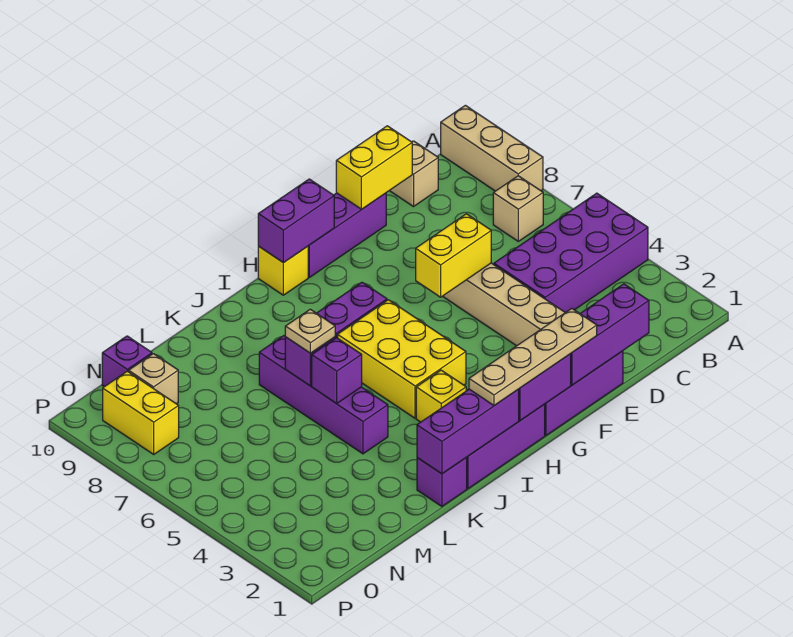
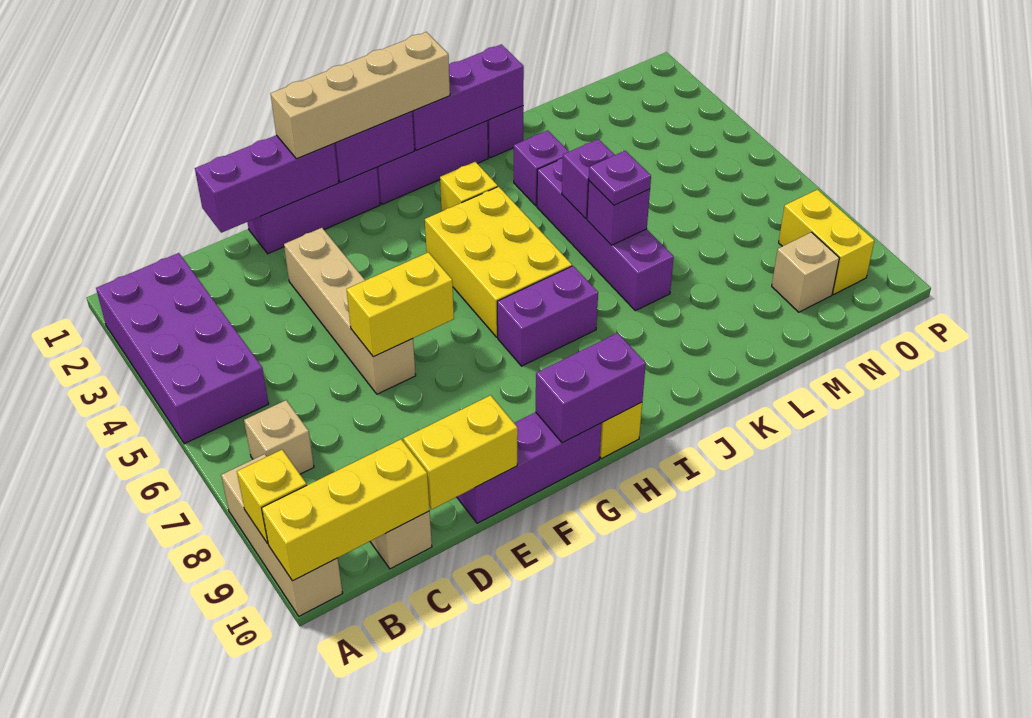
purple brick A4:D5 level 1 -> purple brick A2:B5 level 1
none -> yellow brick A9 level 2
none -> yellow brick A10:C10 level 2
tan plate F1:I1 level 3 -> tan brick F1:I1 level 3
tan plate K6 level 3 -> purple plate K6 level 3
purple brick N10 level 1 -> purple brick K3 level 1

